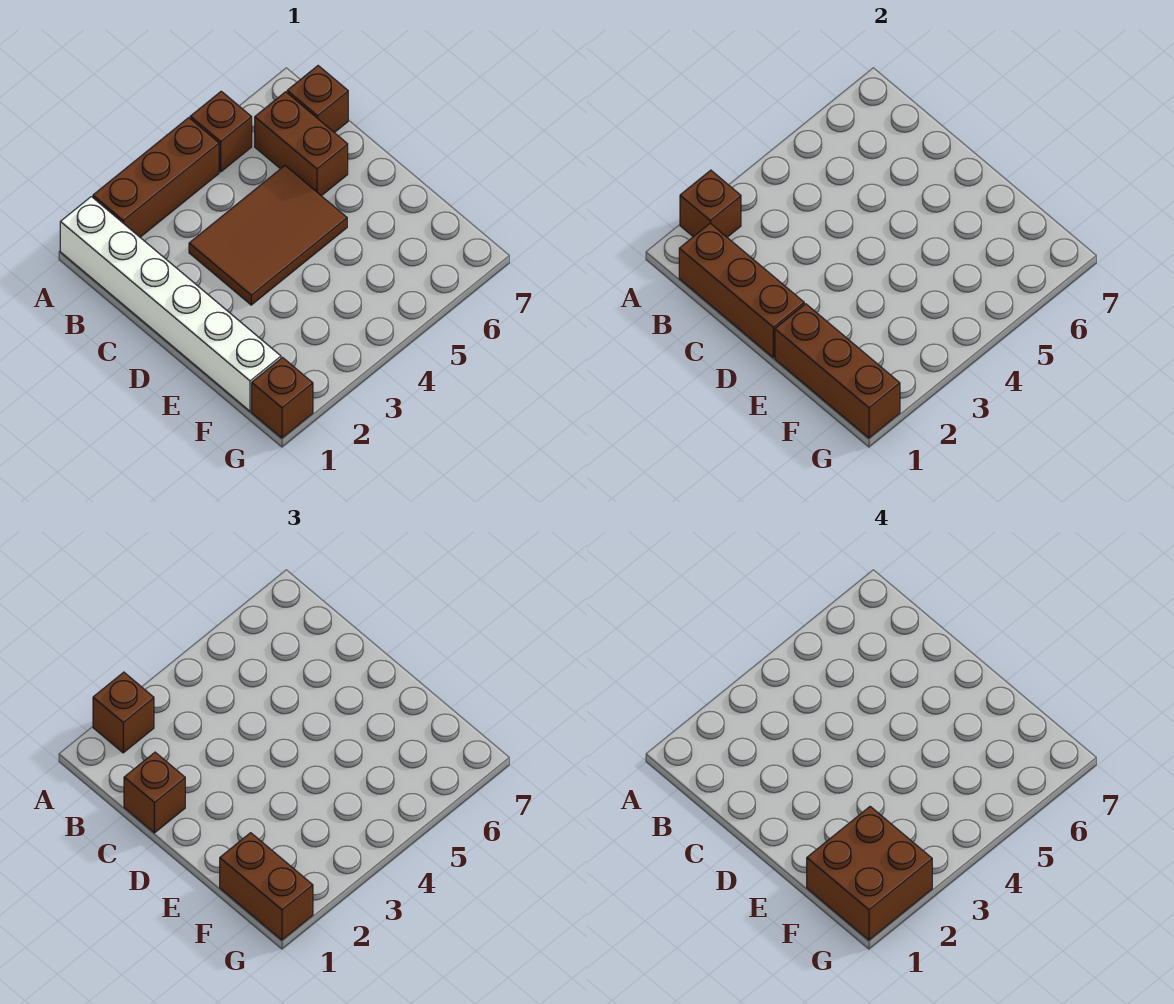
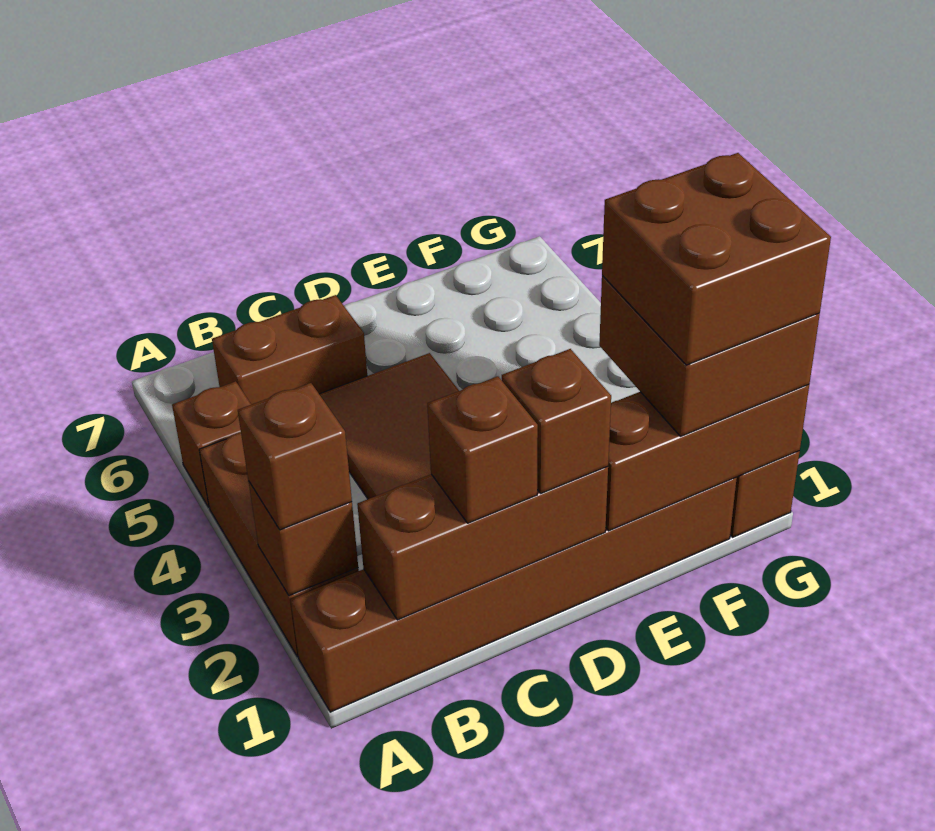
white brick A1:F1 level 1 -> brown brick A1:F1 level 1
brown brick B7 level 1 -> brown brick D1 level 3
brown brick F1:G1 level 3 -> brown brick F1:G2 level 3

